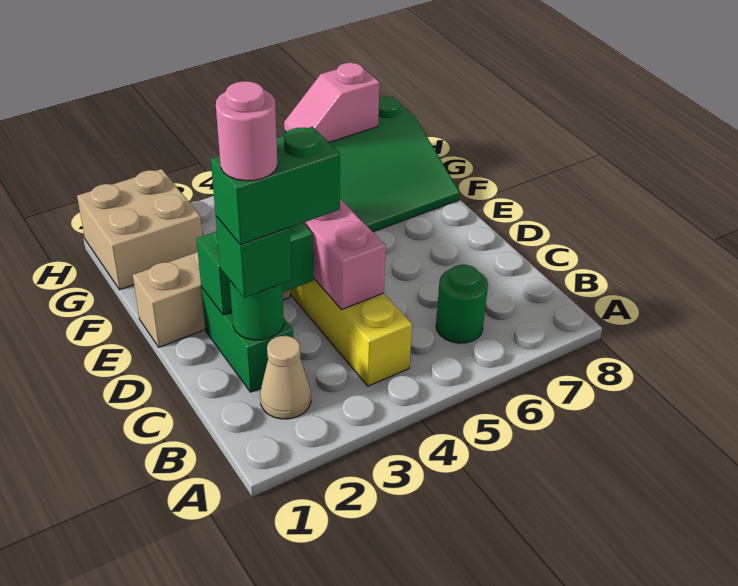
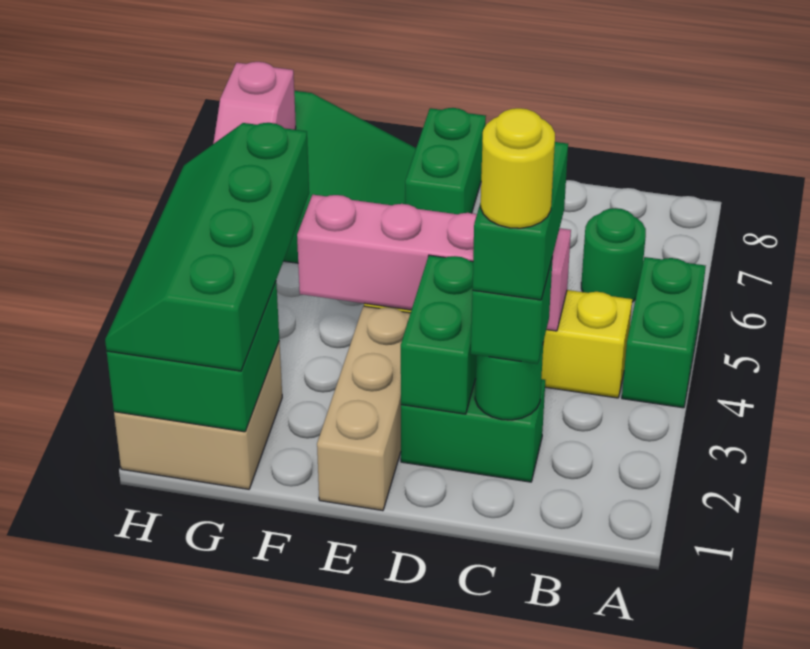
none -> green brick A4:A5 level 1
tan cone B2 level 1 -> none
pink round brick C2 level 5 -> yellow round brick C2 level 5
none -> green brick E7:E8 level 1
none -> green brick G1:H2 level 2
none -> green slope G1:H4 level 3 top G

